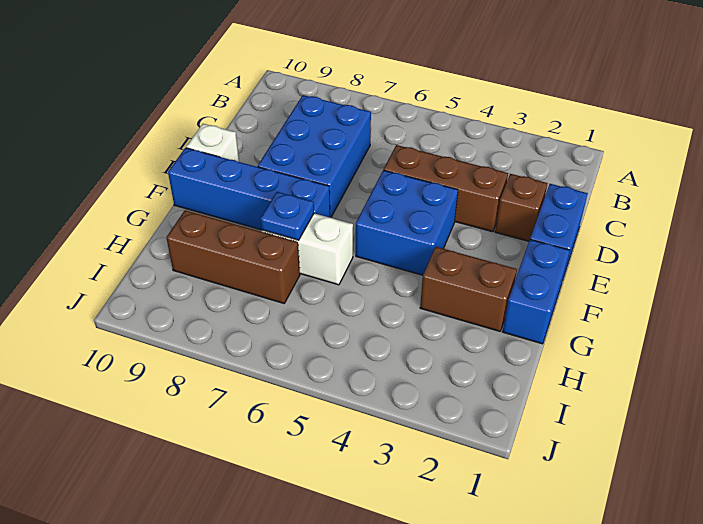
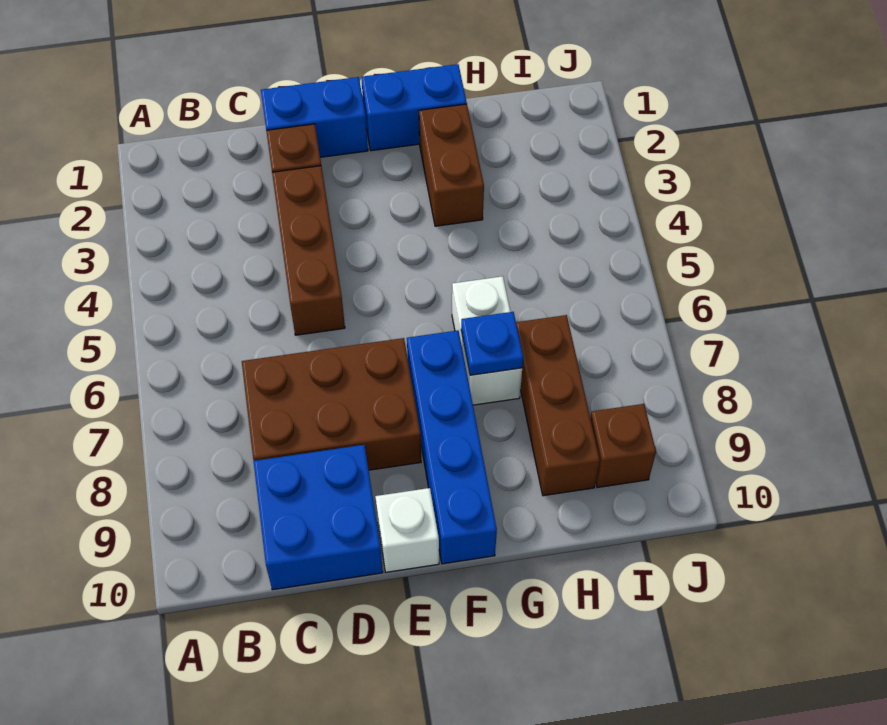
blue brick C7:E8 level 1 -> brown brick C7:E8 level 1
blue brick E4:F5 level 1 -> blue brick C9:D10 level 1
none -> brown brick I9 level 1

